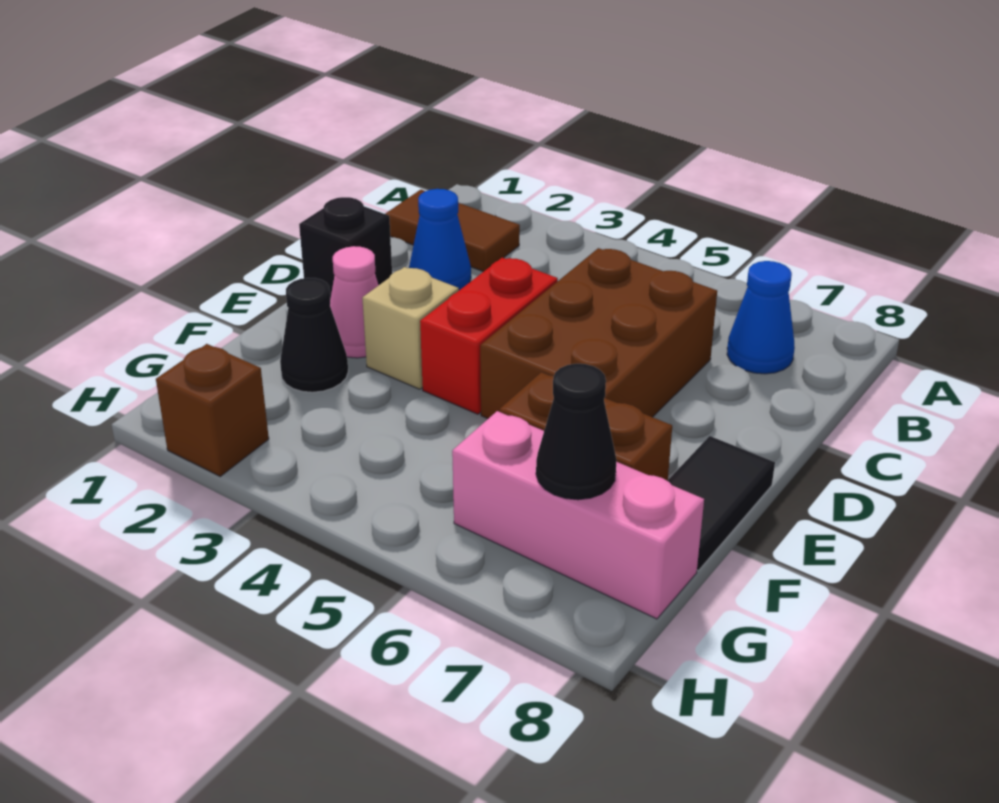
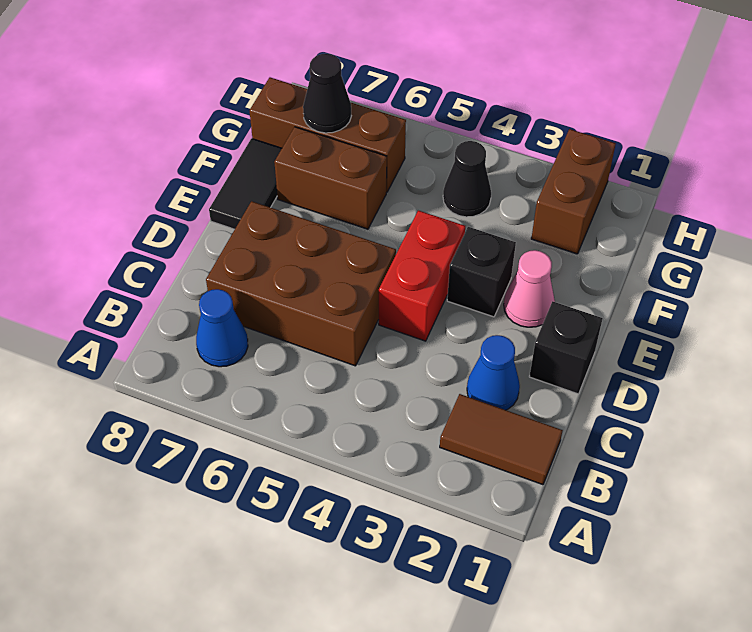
brown brick C5:E6 level 1 -> brown brick C5:D7 level 1
tan brick E3 level 1 -> black brick E3 level 1
black cone F2 level 1 -> black cone G4 level 1
pink brick G6:G8 level 1 -> brown brick G6:G8 level 1
brown brick H2 level 1 -> brown brick G2:H2 level 1

